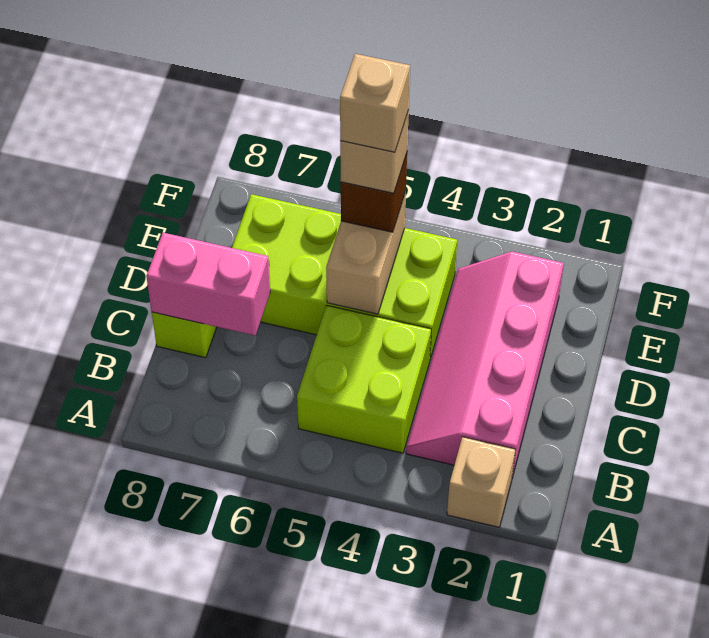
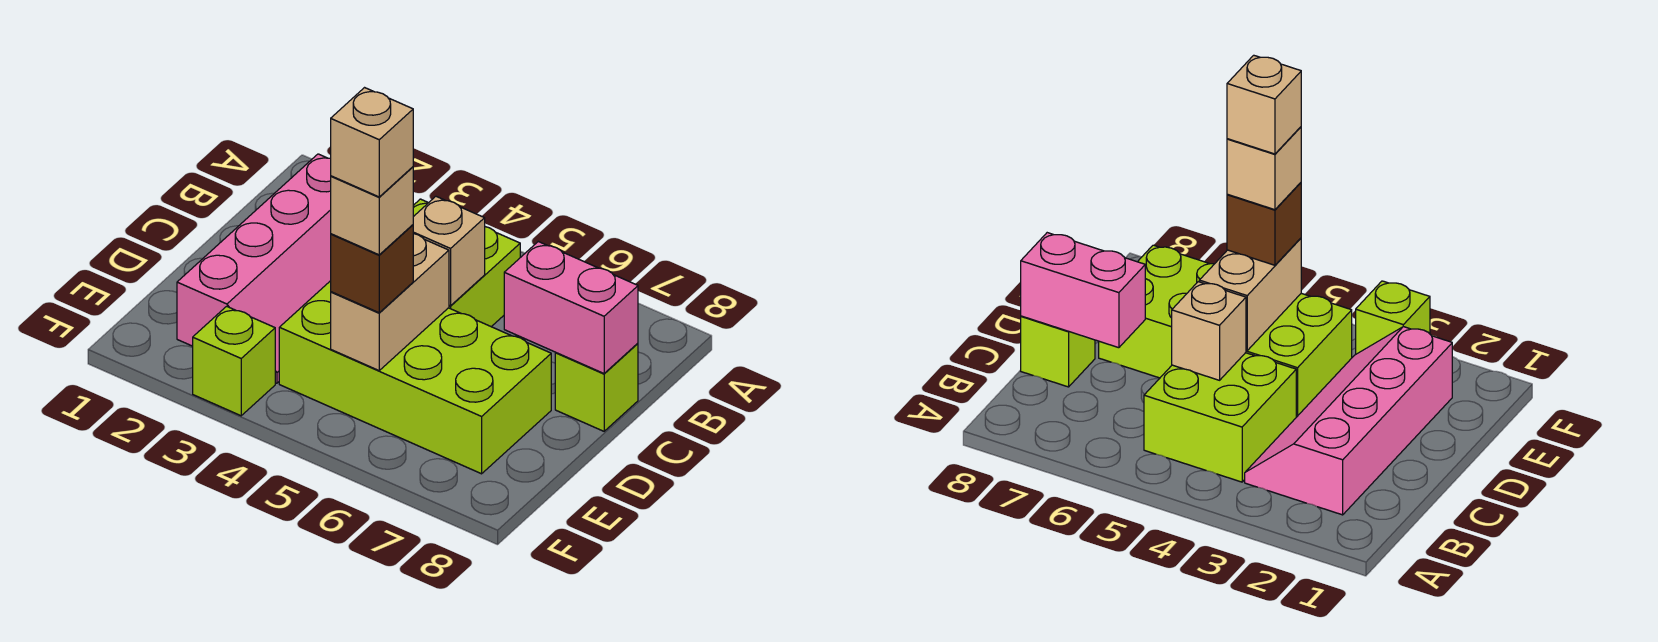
tan brick A2 level 1 -> tan brick C5 level 2
none -> lime brick F3 level 1

